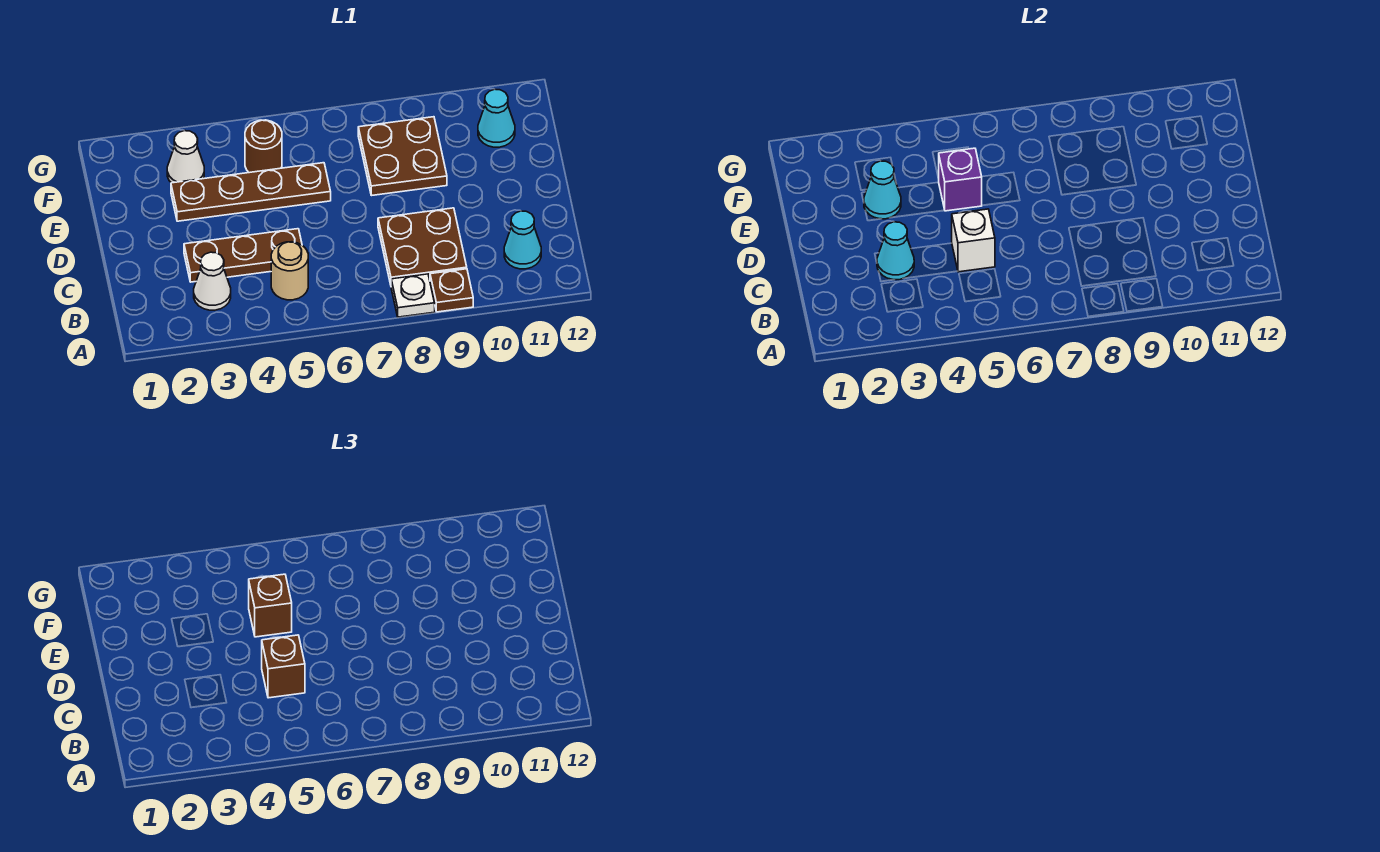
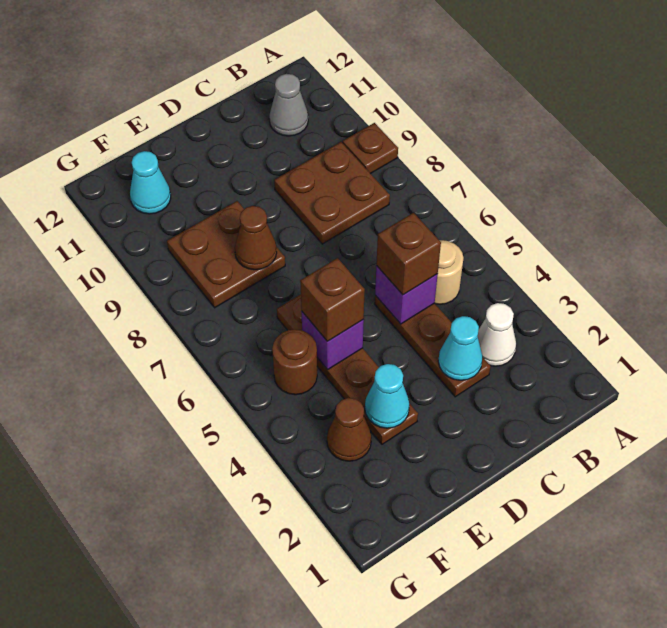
white plate A8 level 1 -> none
cyan cone B11 level 1 -> grey cone B11 level 1
white brick C5 level 2 -> purple brick C5 level 2
none -> brown cone E8 level 2
white cone F3 level 1 -> brown cone F3 level 1

